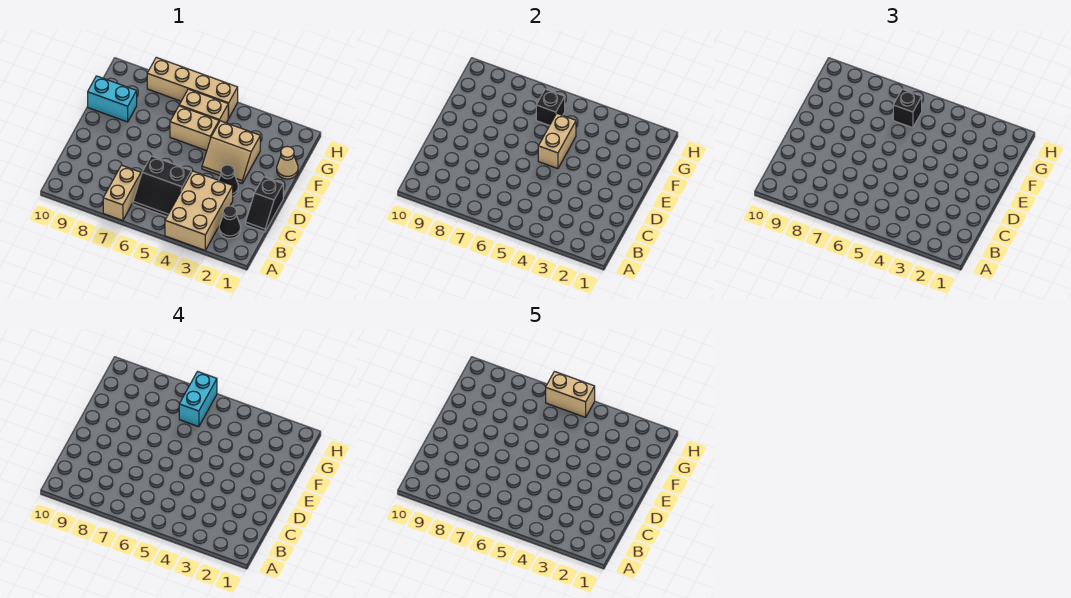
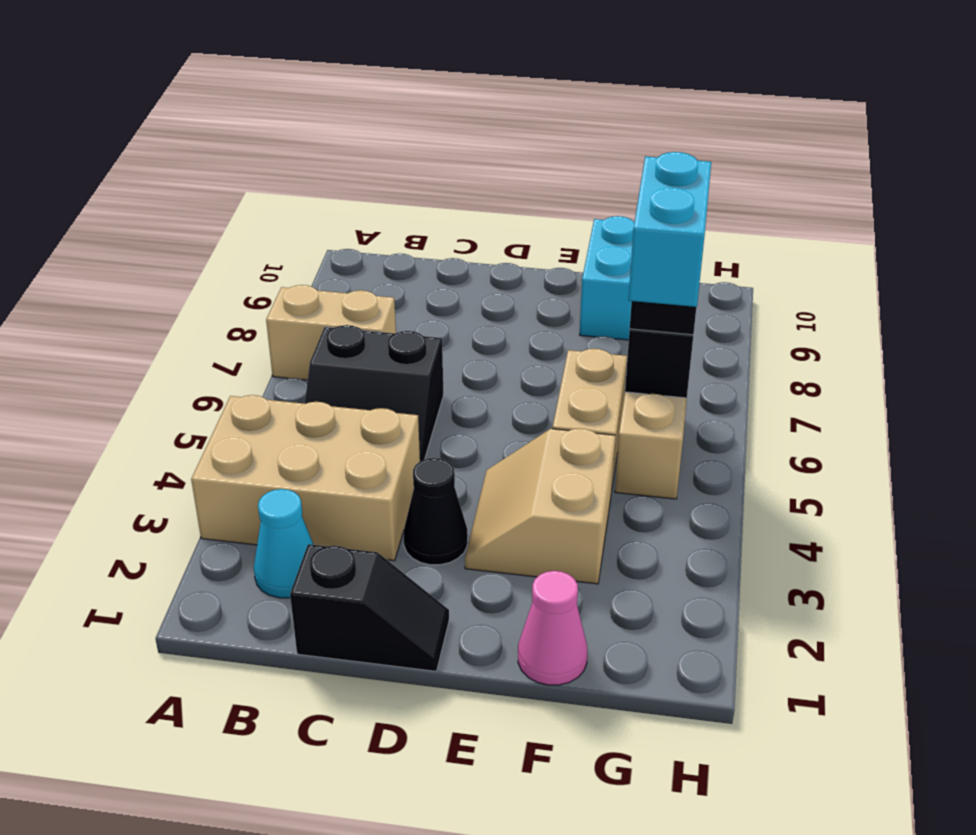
black cone B2 level 1 -> cyan cone B2 level 1
black slope B5:C6 level 1 top C -> black slope B5:C6 level 1 top 6
black slope C1:D1 level 1 top D -> black slope C1:D1 level 1 top C
tan brick E5:F5 level 2 -> none
tan cone F1 level 1 -> pink cone F1 level 1
cyan brick G6:H6 level 4 -> cyan brick G5:G6 level 4
tan brick H5:H8 level 1 -> none
tan brick H5:H6 level 5 -> none

